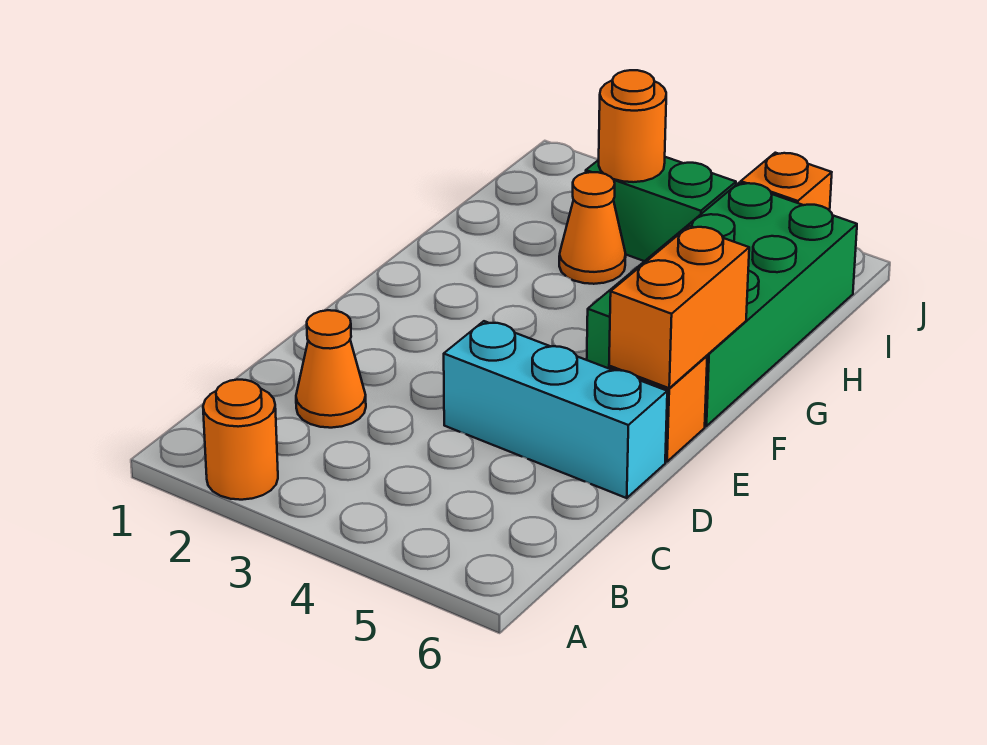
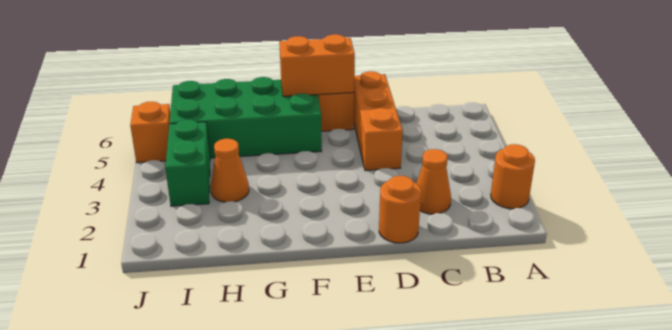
cyan brick D4:D6 level 1 -> orange brick D4:D6 level 1
orange round brick I3 level 2 -> orange round brick D1 level 1

